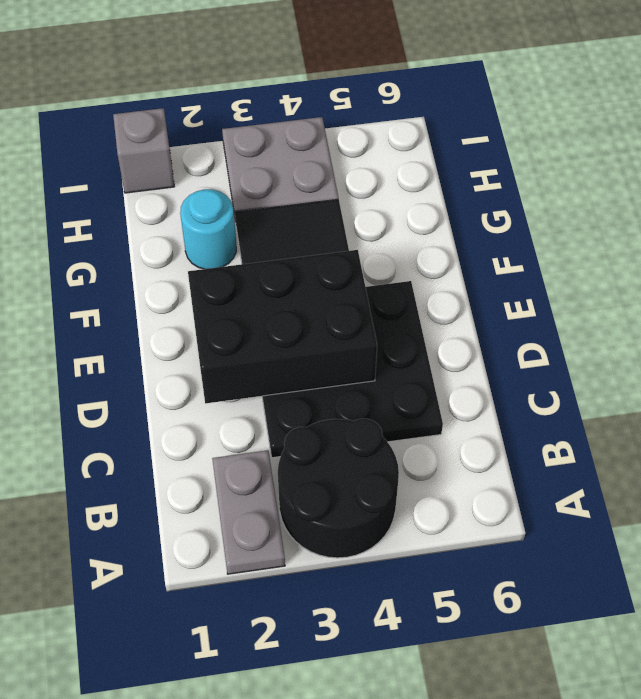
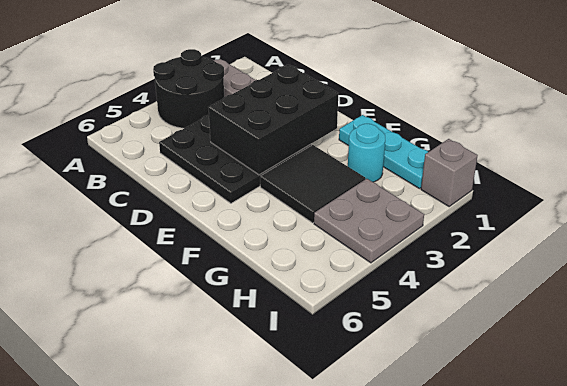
none -> cyan plate F1:H1 level 1

